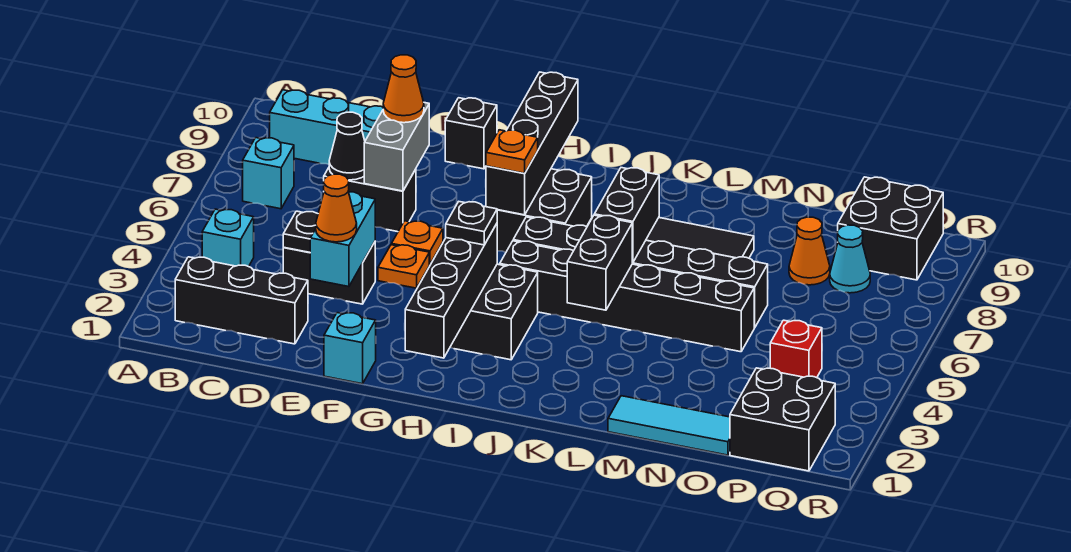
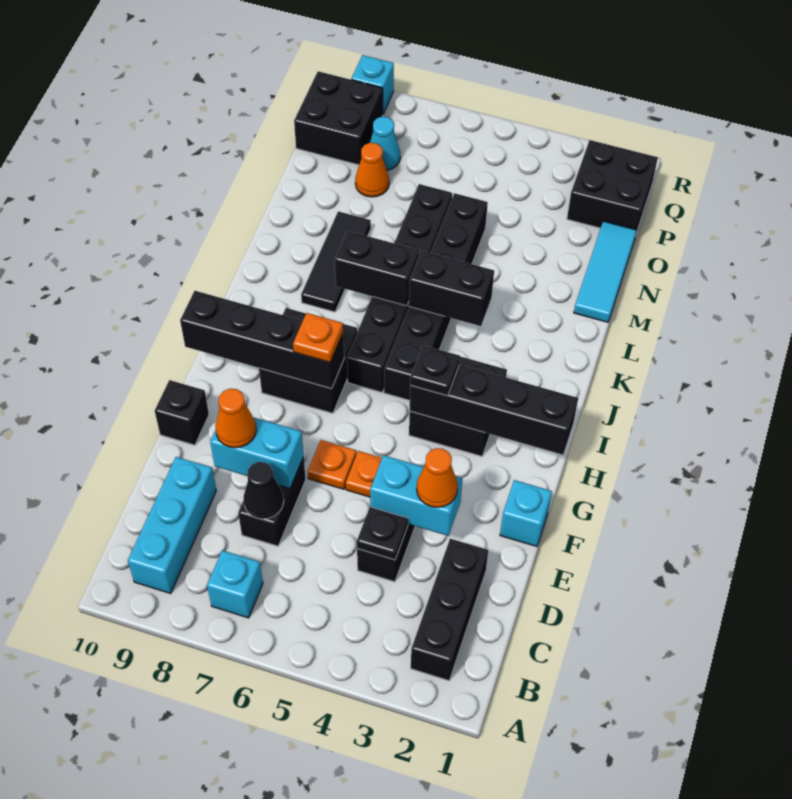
cyan brick B4 level 1 -> cyan brick R9 level 1
grey brick E7:E8 level 2 -> cyan brick E7:E8 level 2
red brick P4 level 1 -> none

